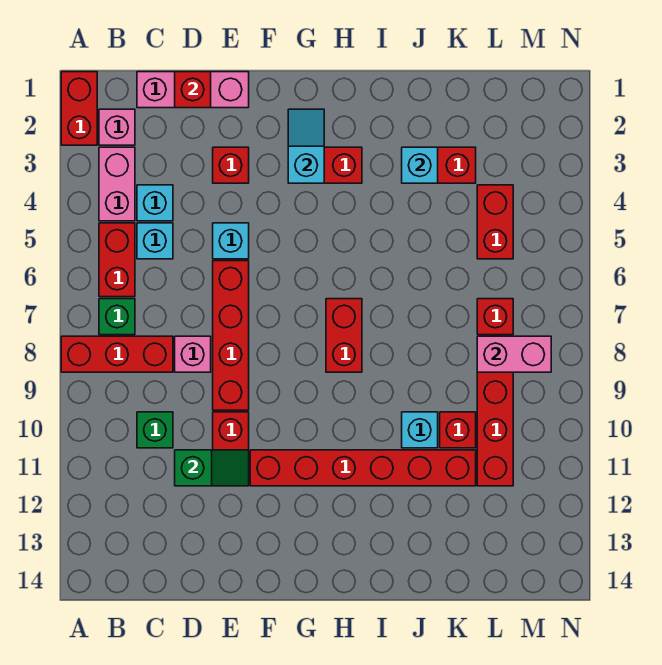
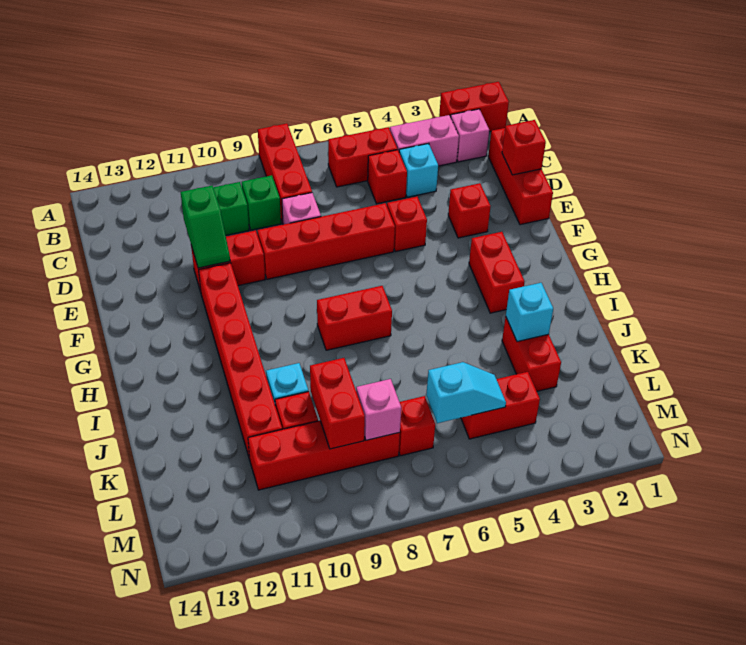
green brick B7 level 1 -> green brick C9 level 1
pink brick C1:E1 level 1 -> red brick C1:E1 level 1
cyan brick C5 level 1 -> red brick C5 level 1
cyan brick E5 level 1 -> red brick E5 level 1
cyan slope G2:G3 level 2 top 3 -> cyan slope L5:L6 level 2 top 6
none -> red brick K9:L9 level 2
pink brick L8:M8 level 2 -> pink brick L8 level 2

